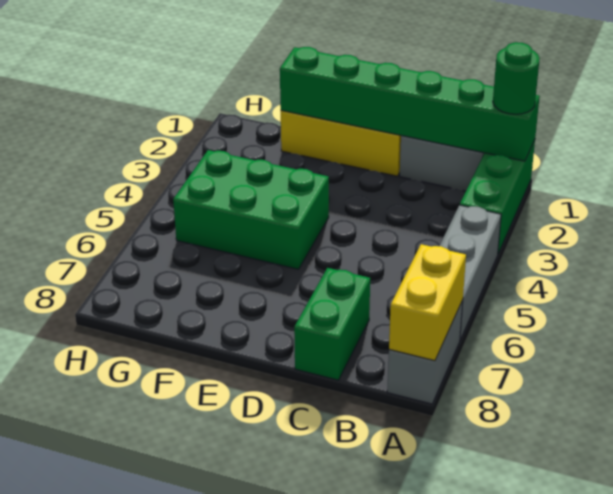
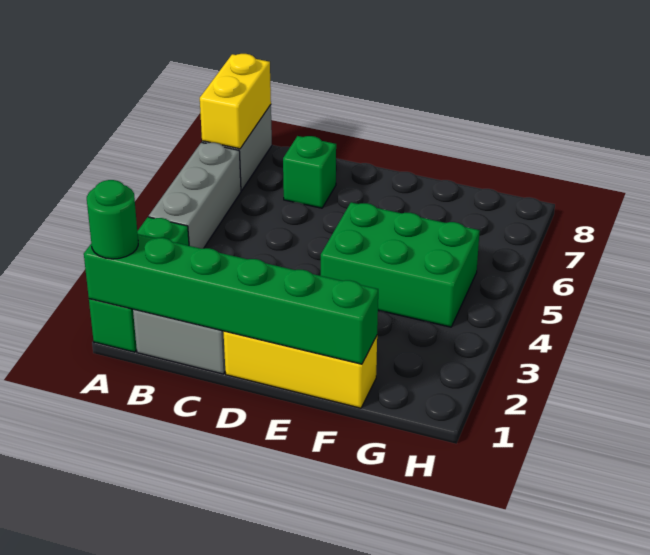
green brick C7:C8 level 1 -> green brick C7 level 1

